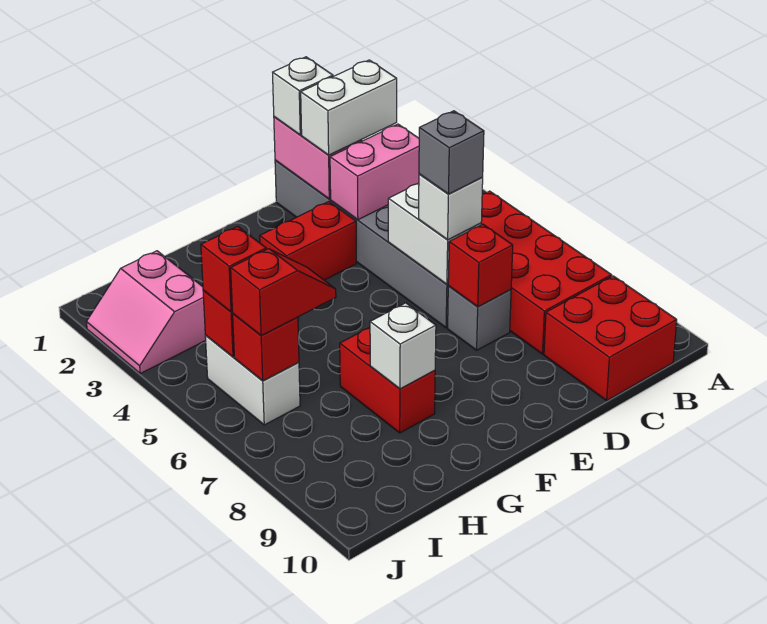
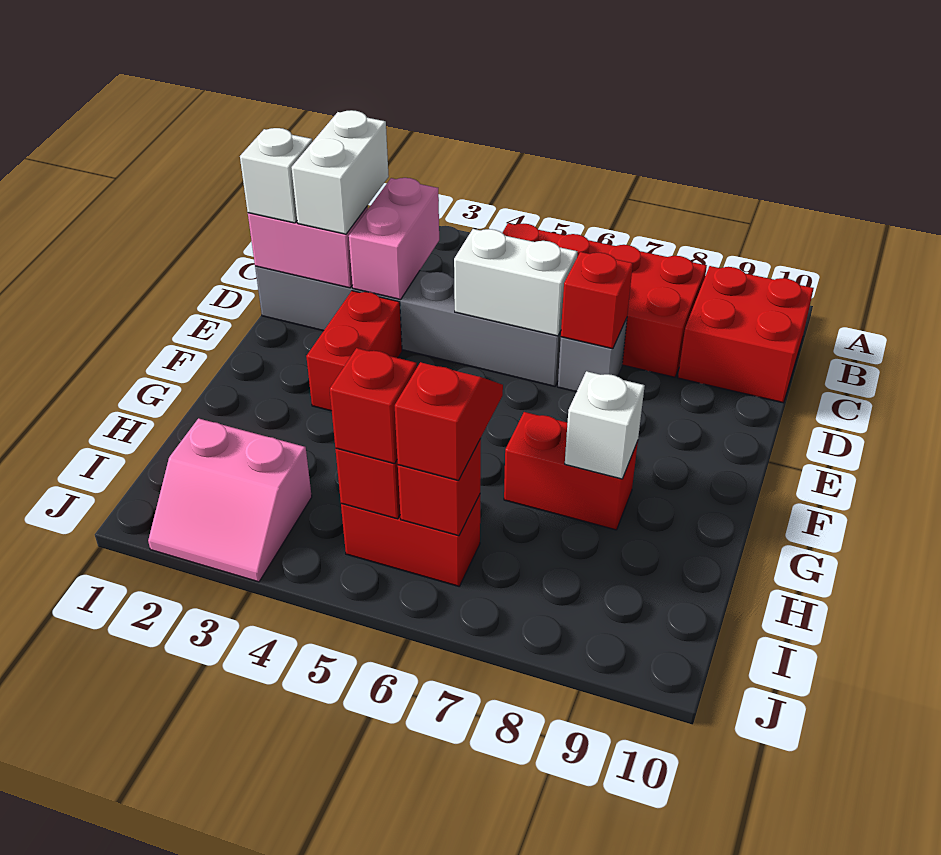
white brick D6 level 3 -> none
grey brick D6 level 4 -> none
white brick I5:I6 level 1 -> red brick I5:I6 level 1

